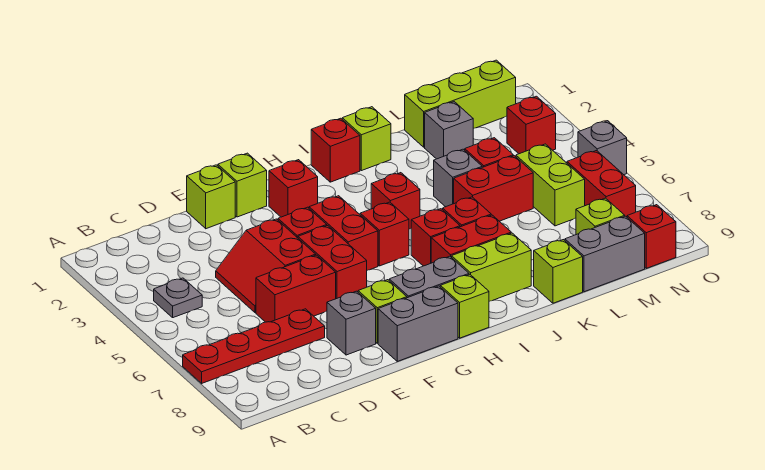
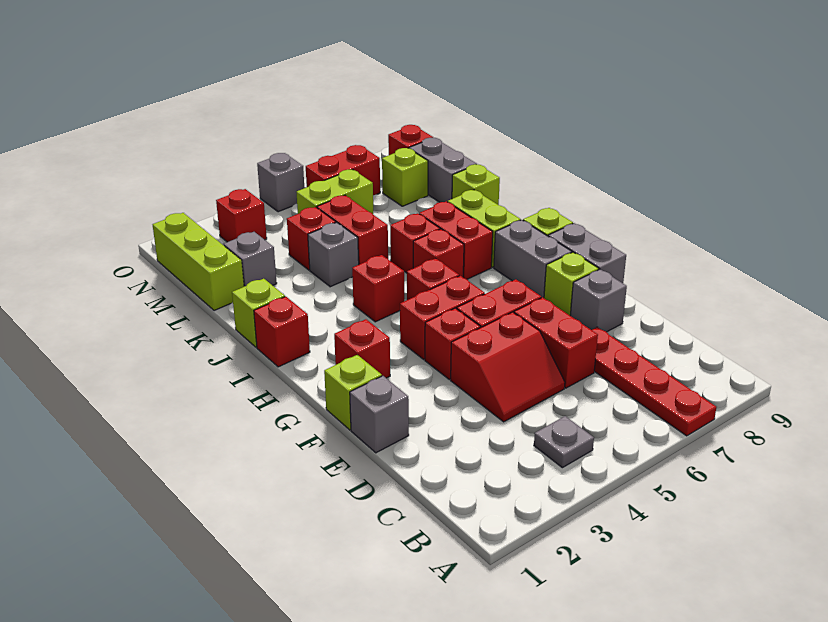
lime brick E1 level 1 -> grey brick E1 level 1

